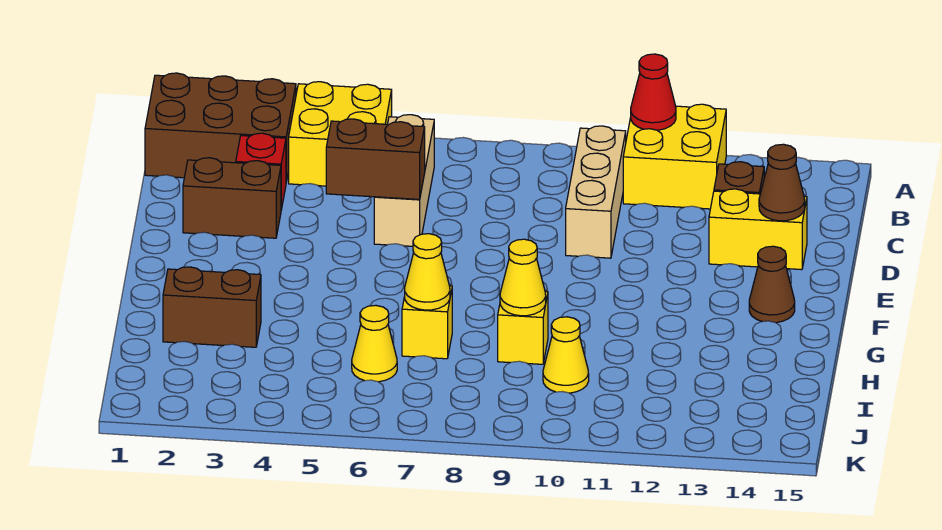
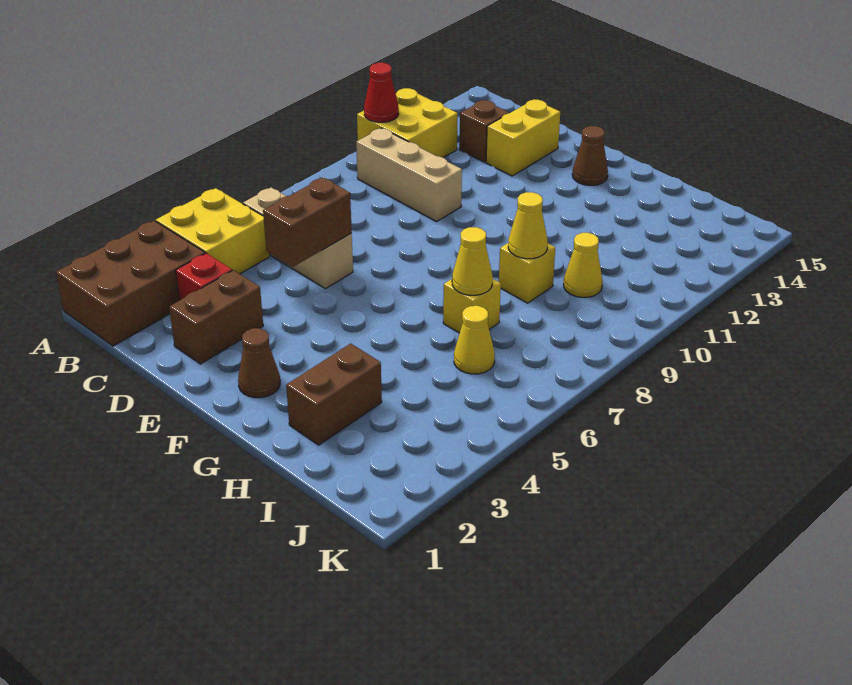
brown cone D14 level 2 -> brown cone F2 level 1

